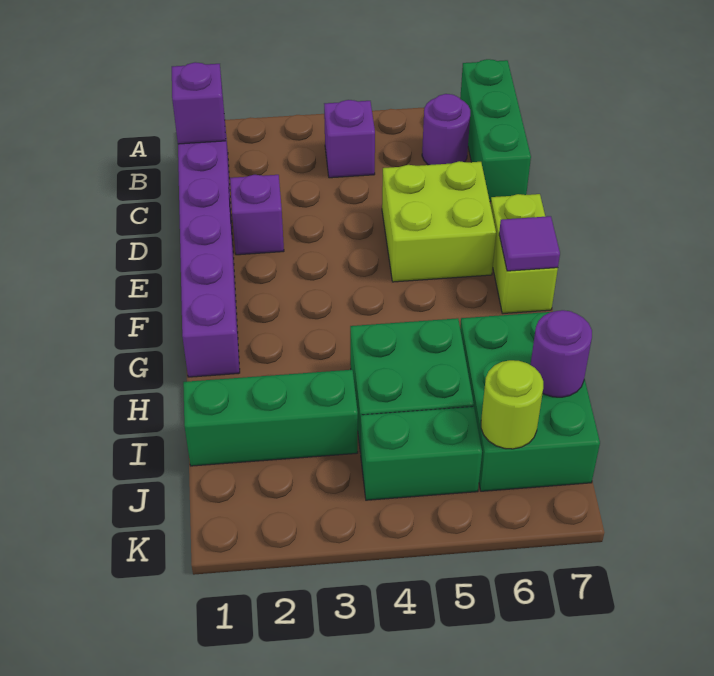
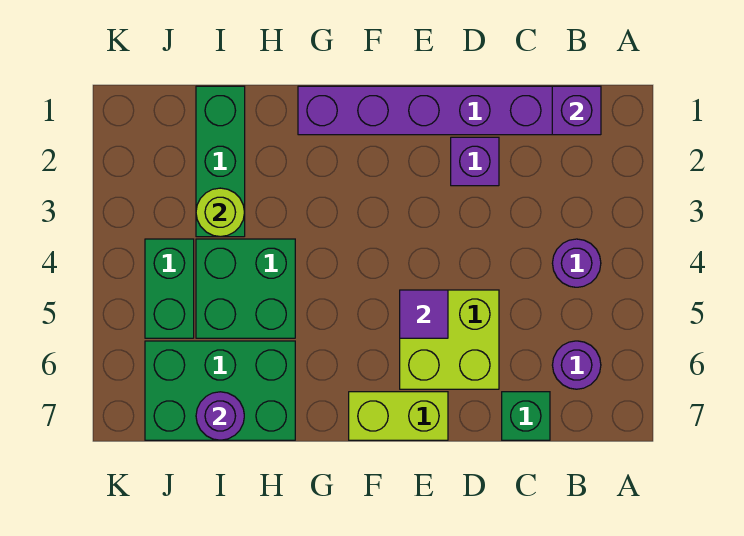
green brick A7:C7 level 1 -> green brick C7 level 1
purple brick B4 level 1 -> purple round brick B4 level 1
purple tile F7 level 2 -> purple tile E5 level 2
lime round brick J6 level 2 -> lime round brick I3 level 2

